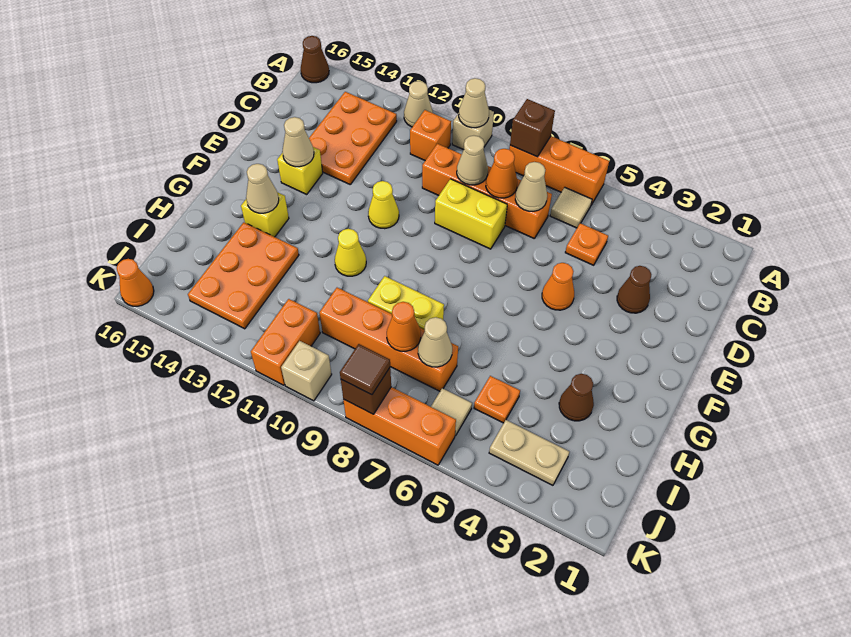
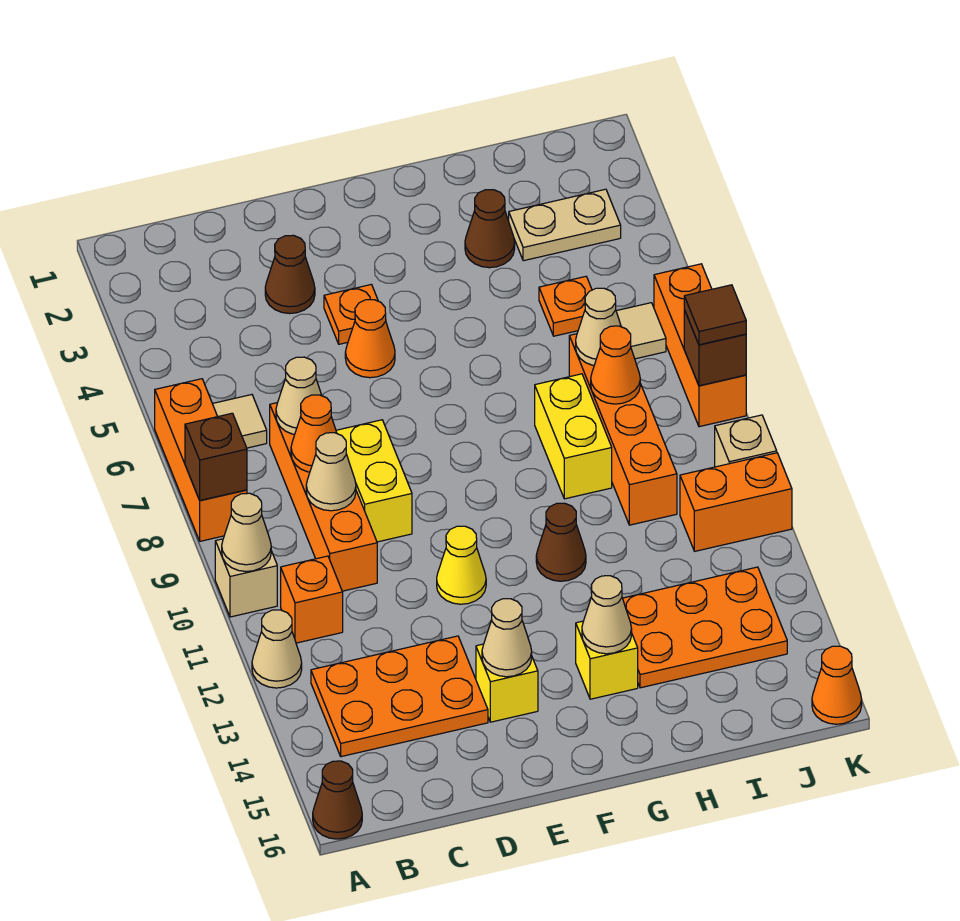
orange plate C5 level 1 -> orange plate E4 level 1
yellow cone G11 level 1 -> brown cone G11 level 1
tan plate J3:J4 level 1 -> tan plate I3:J3 level 1

